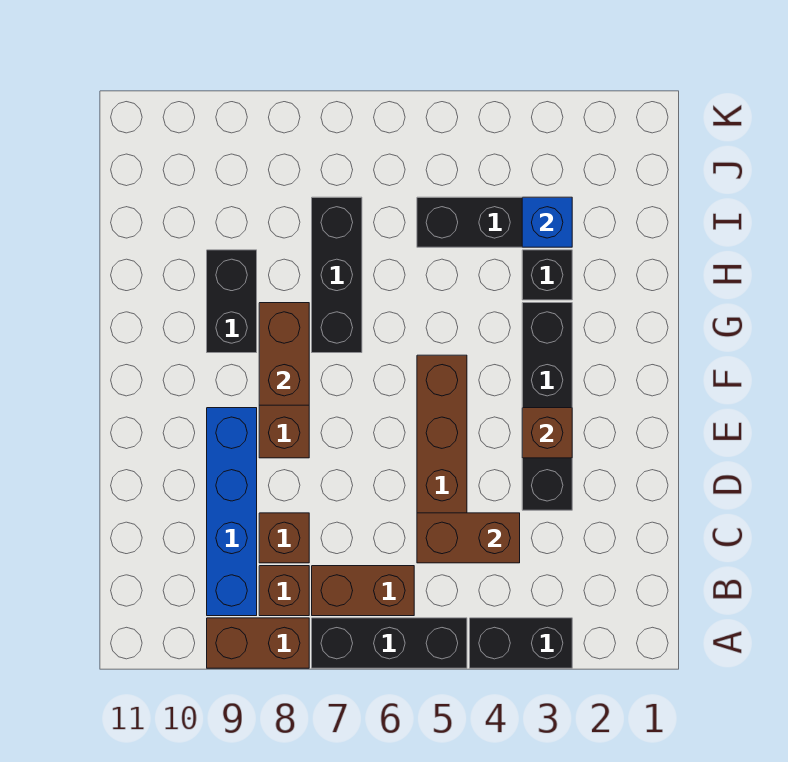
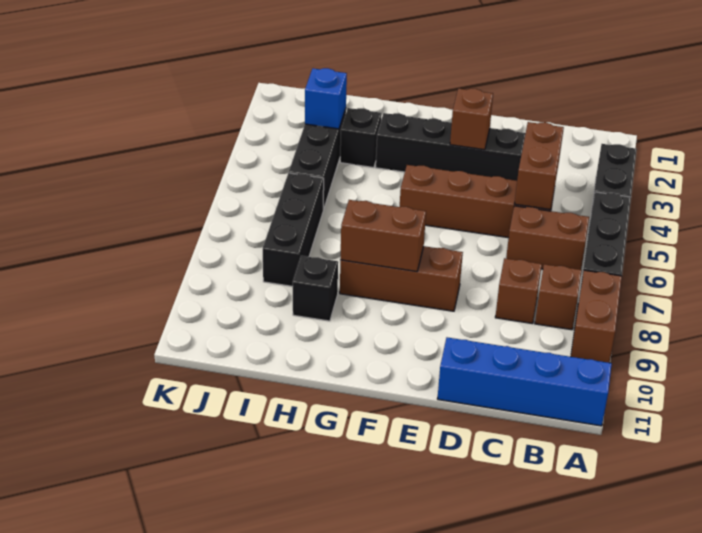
brown brick B6:B7 level 1 -> brown brick B6:C6 level 1
blue brick B9:E9 level 1 -> blue brick A11:D11 level 1
black brick G7:I7 level 1 -> black brick I6:I8 level 1
black brick G9:H9 level 1 -> black brick H9 level 1

